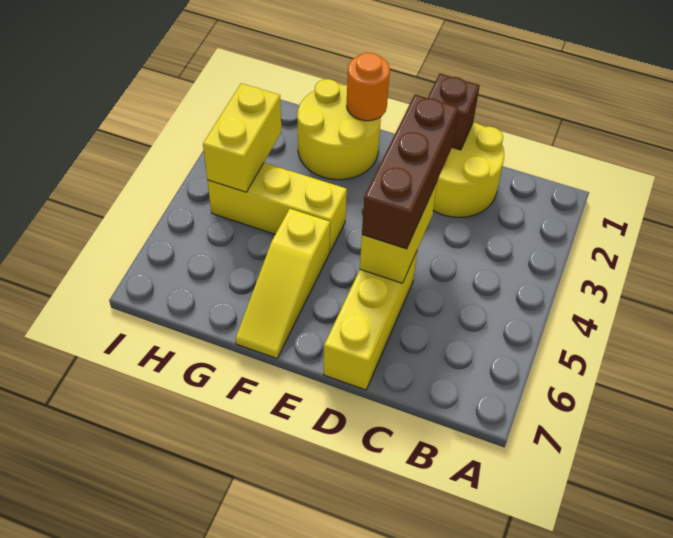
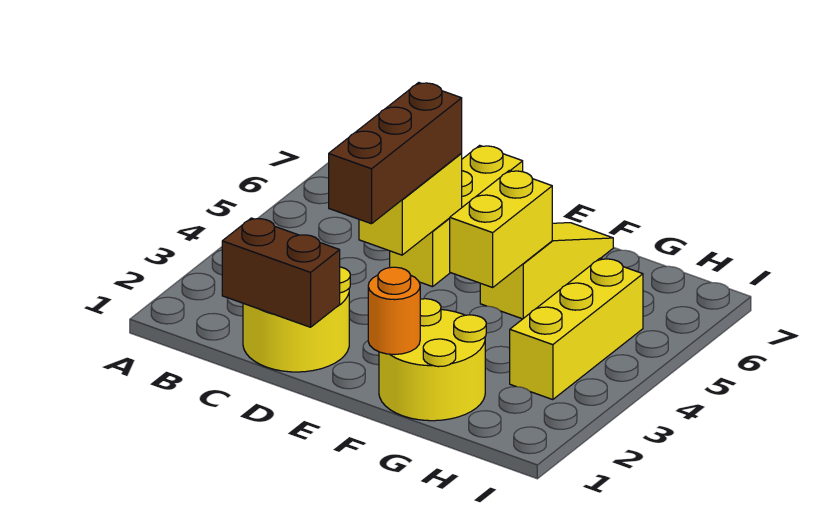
brown brick D1 level 2 -> brown brick C1:D1 level 2
yellow brick F4:H4 level 1 -> yellow brick H3:H5 level 1
yellow brick H3:H4 level 2 -> yellow brick F4:F5 level 2

